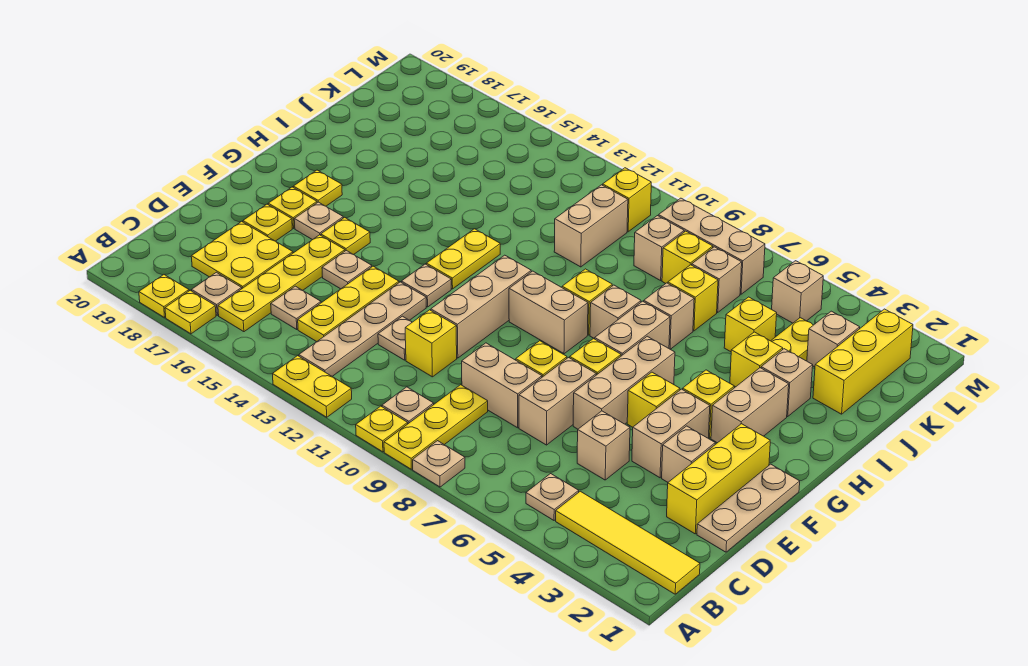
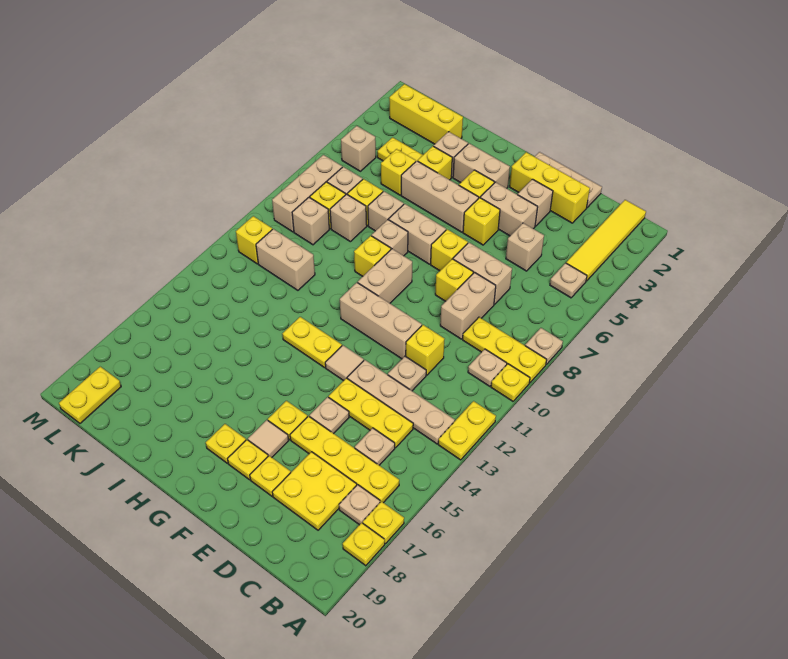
tan brick E6:G6 level 1 -> tan brick G5:I5 level 1
tan plate F13 level 1 -> tan tile F13 level 1
tan plate F17 level 1 -> tan tile F17 level 1
tan brick K3 level 1 -> tan brick J8 level 1
none -> yellow plate L19:L20 level 1

